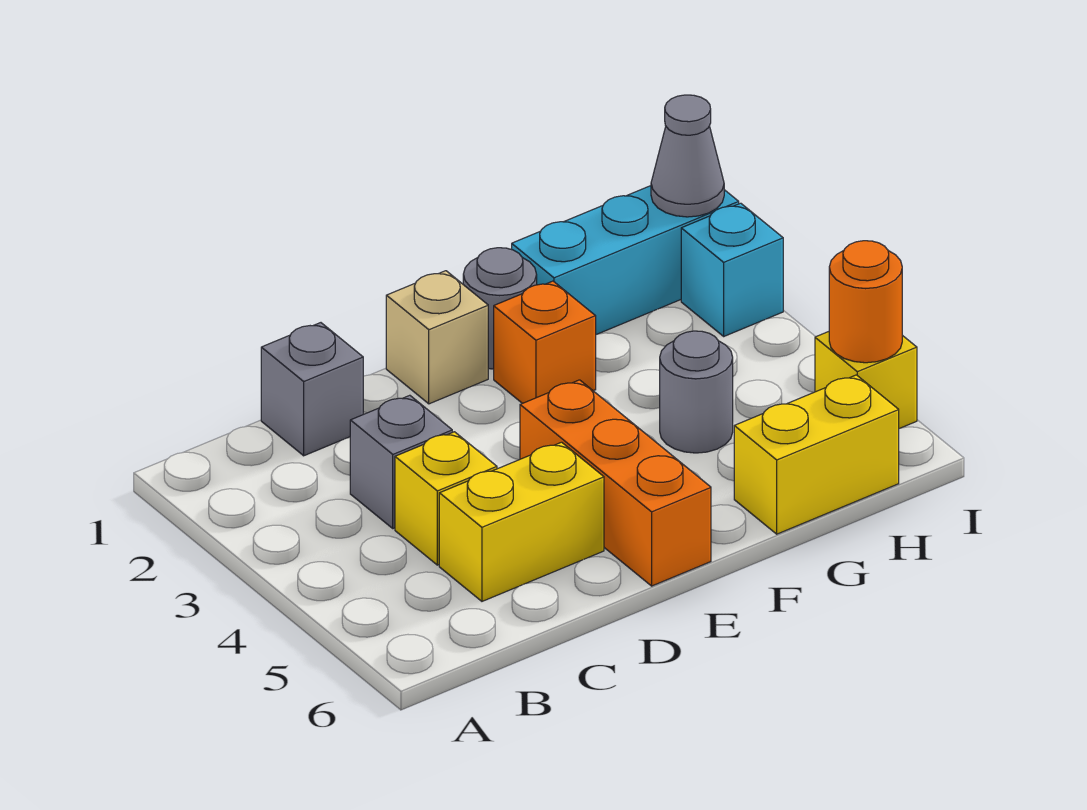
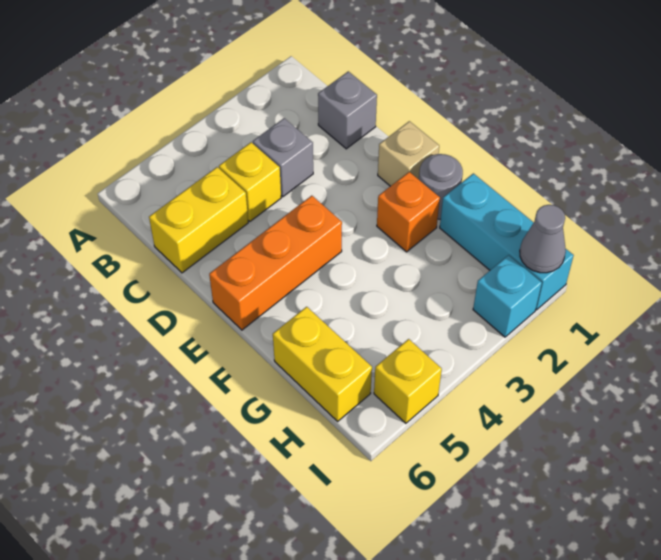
yellow brick C5:D5 level 1 -> yellow brick C5:C6 level 1
grey round brick G4 level 1 -> none
orange round brick I5 level 2 -> none

